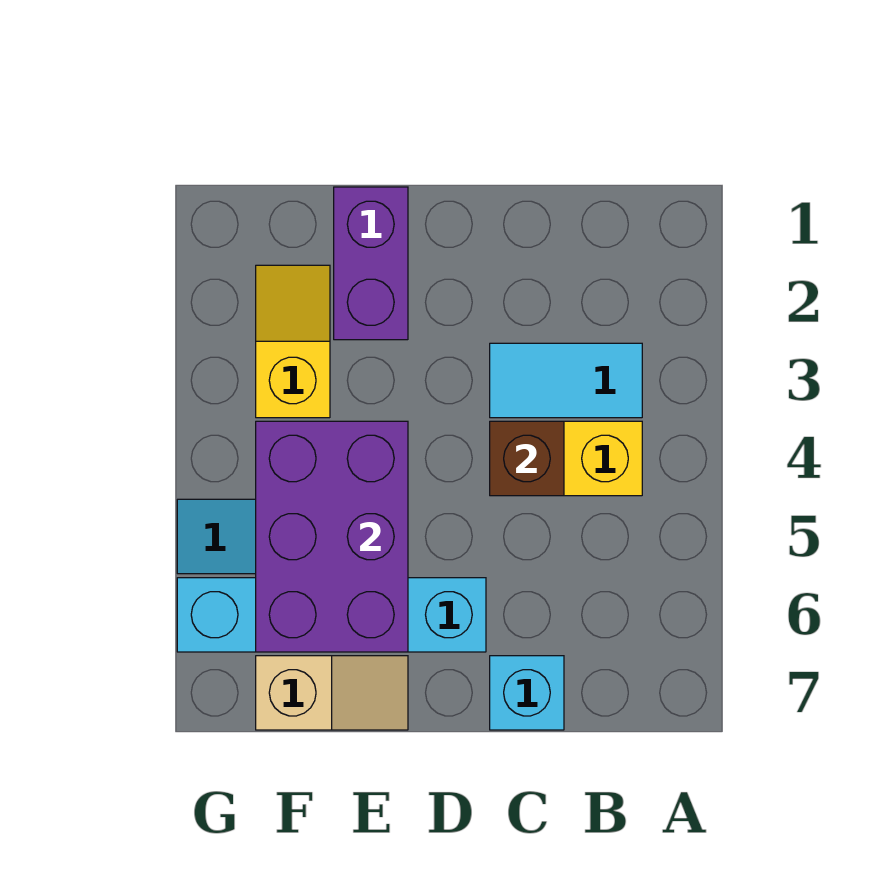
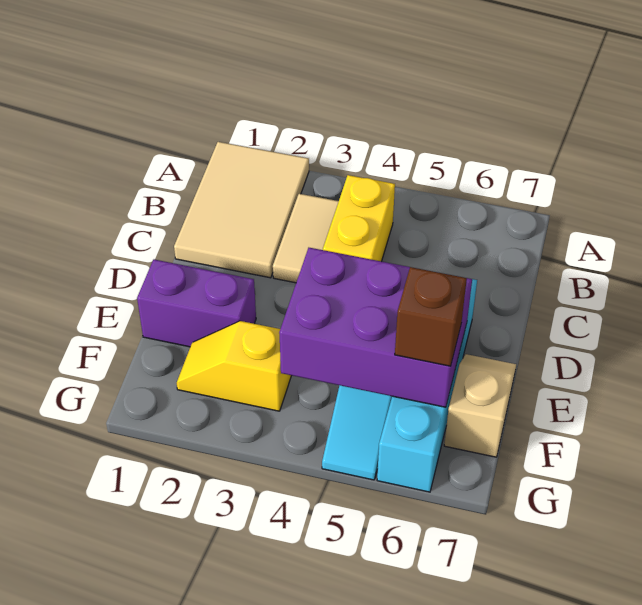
none -> tan tile A1:C2 level 1
cyan tile B3:C3 level 1 -> tan tile B3:C3 level 1
brown brick C4 level 2 -> brown brick F6 level 3
cyan brick C7 level 1 -> none

